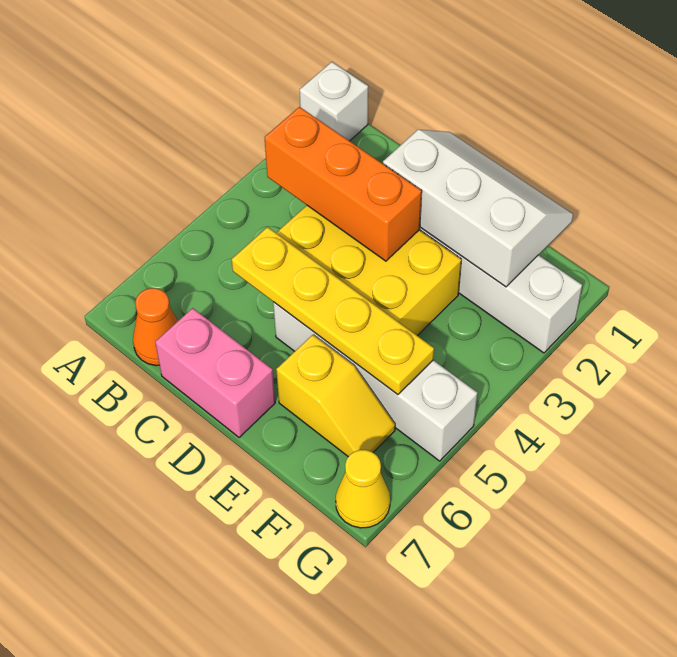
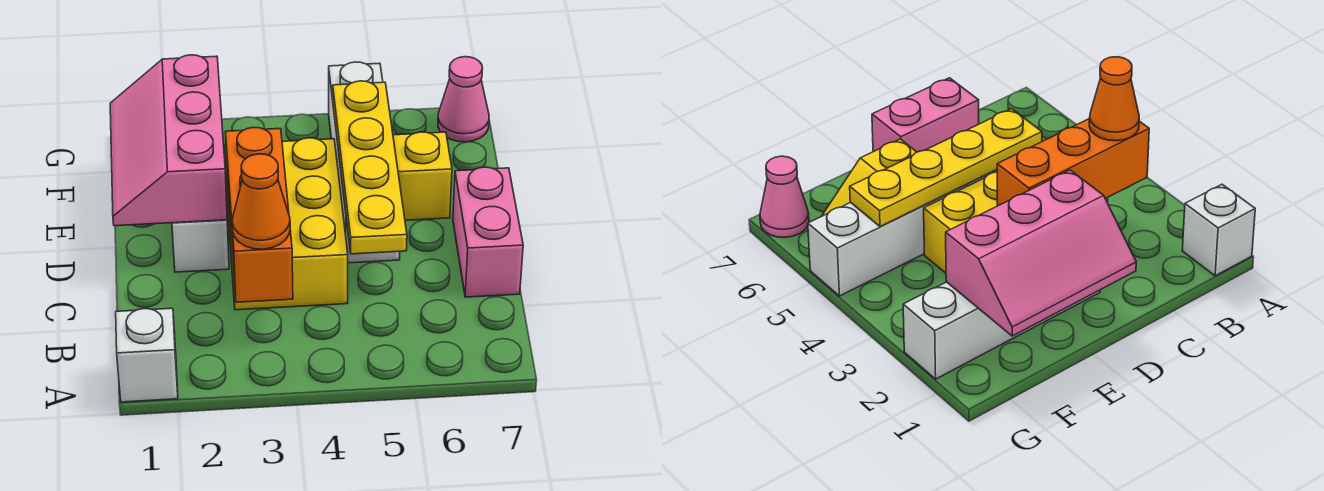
orange cone B7 level 1 -> orange cone B3 level 3
white slope D1:F2 level 2 top 2 -> pink slope D1:F2 level 2 top 2
yellow cone G7 level 1 -> pink cone G7 level 1

